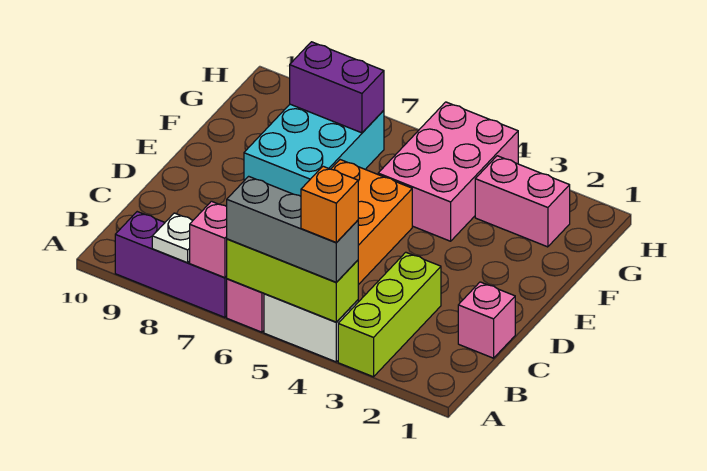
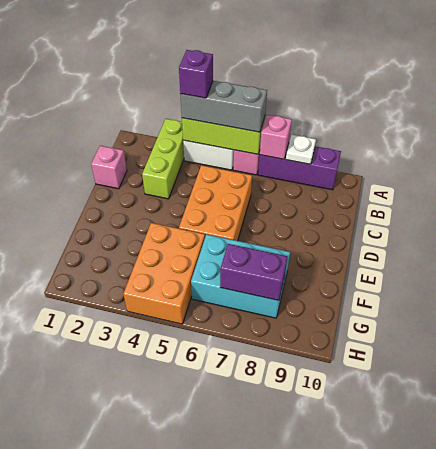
orange brick A4 level 4 -> purple brick A4 level 4
cyan brick E7:G8 level 1 -> cyan brick F6:G8 level 1
pink brick F4:H5 level 1 -> orange brick F4:H5 level 1
pink brick G2:G3 level 1 -> none

